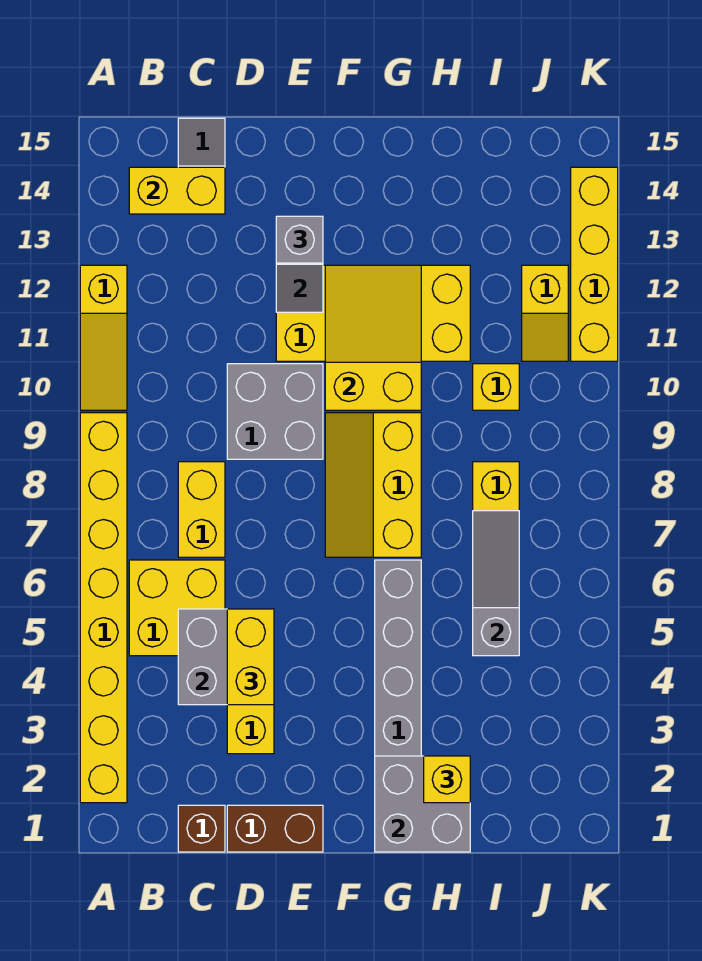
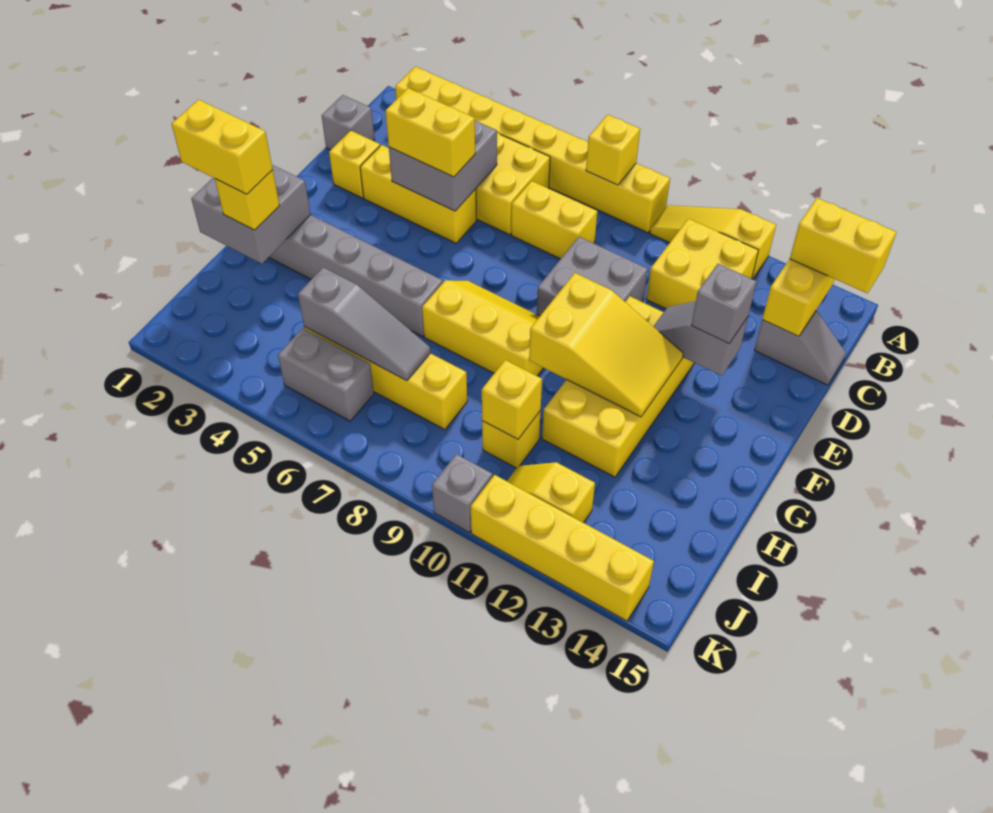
none -> yellow brick A8 level 2
none -> yellow brick B11:C12 level 1
none -> yellow brick B14:B15 level 3
brown brick C1 level 1 -> grey brick C1 level 1
brown brick D1:E1 level 1 -> none
none -> yellow brick D2 level 1
none -> yellow brick H1:H2 level 4
none -> yellow brick I10 level 2
none -> grey brick J5:J6 level 1
none -> grey brick K10 level 1

